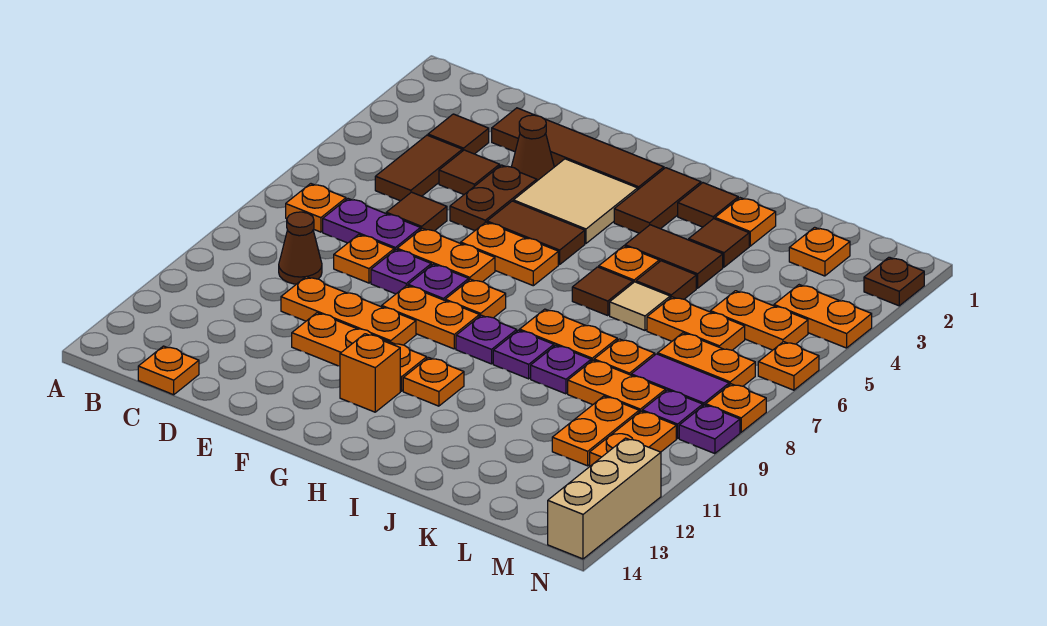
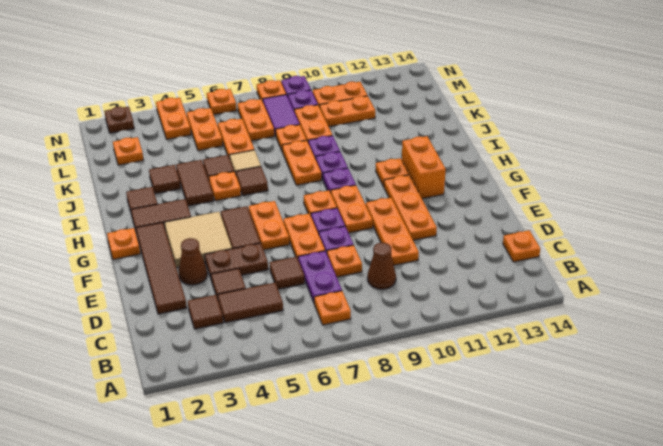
orange brick G12 level 1 -> orange brick G12:H12 level 1
orange plate J2 level 1 -> orange plate G1 level 1
tan brick N12:N14 level 1 -> none

